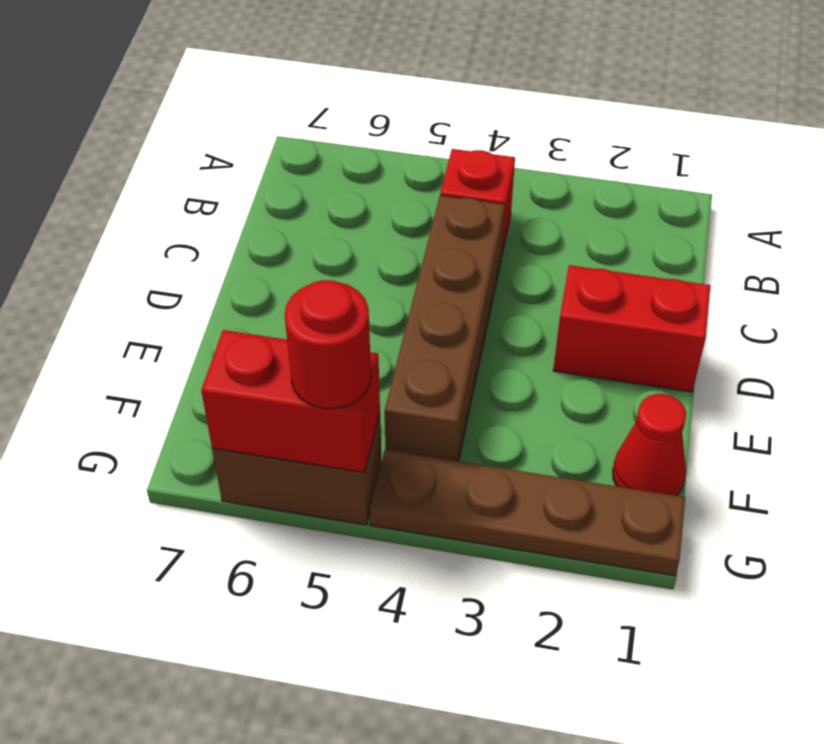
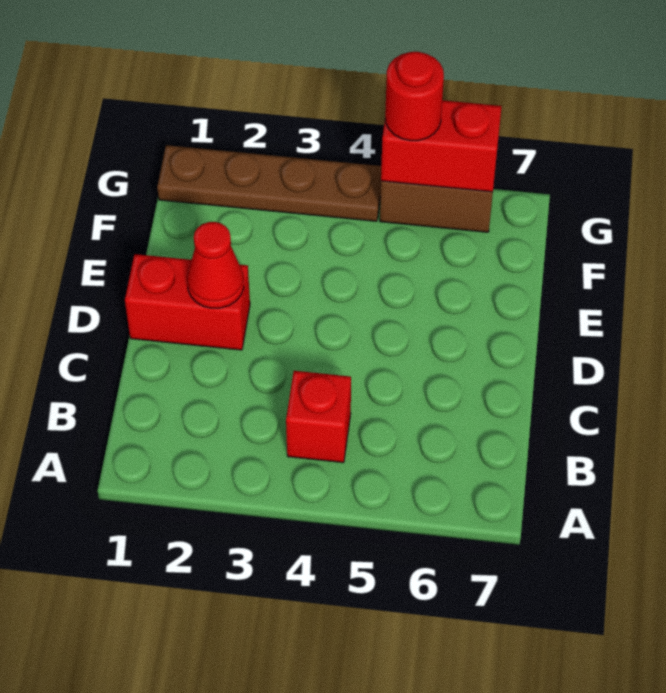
brown brick C4:F4 level 1 -> none
red cone F1 level 1 -> red cone D2 level 2

